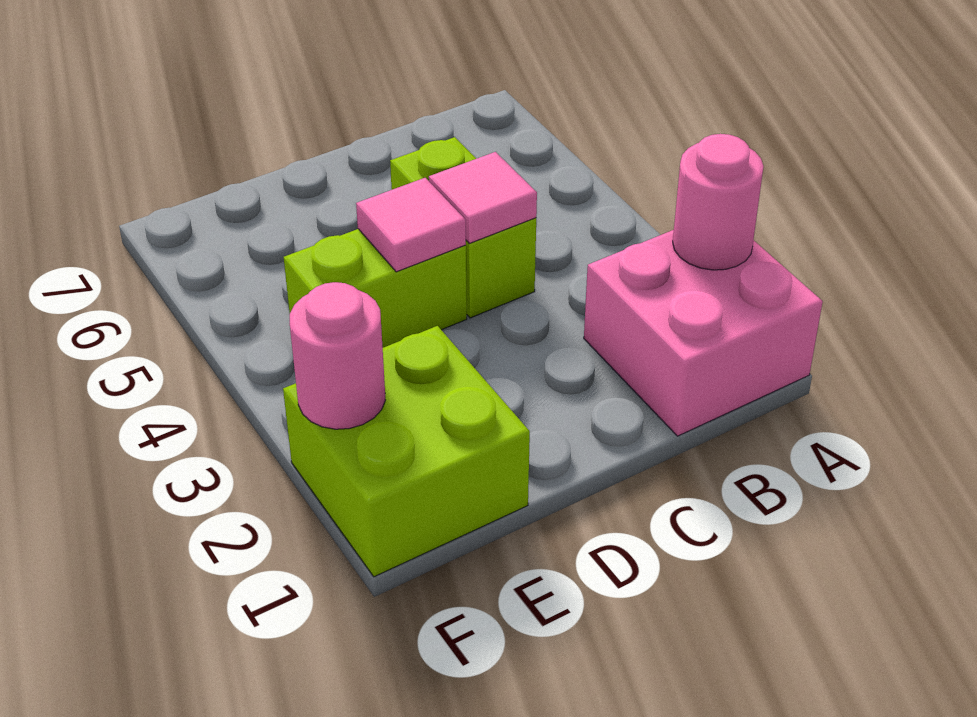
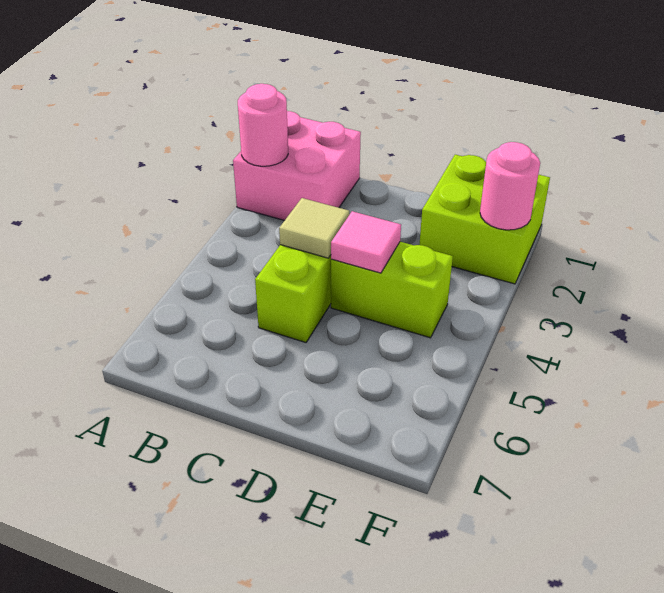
pink tile C4 level 2 -> tan tile C4 level 2

